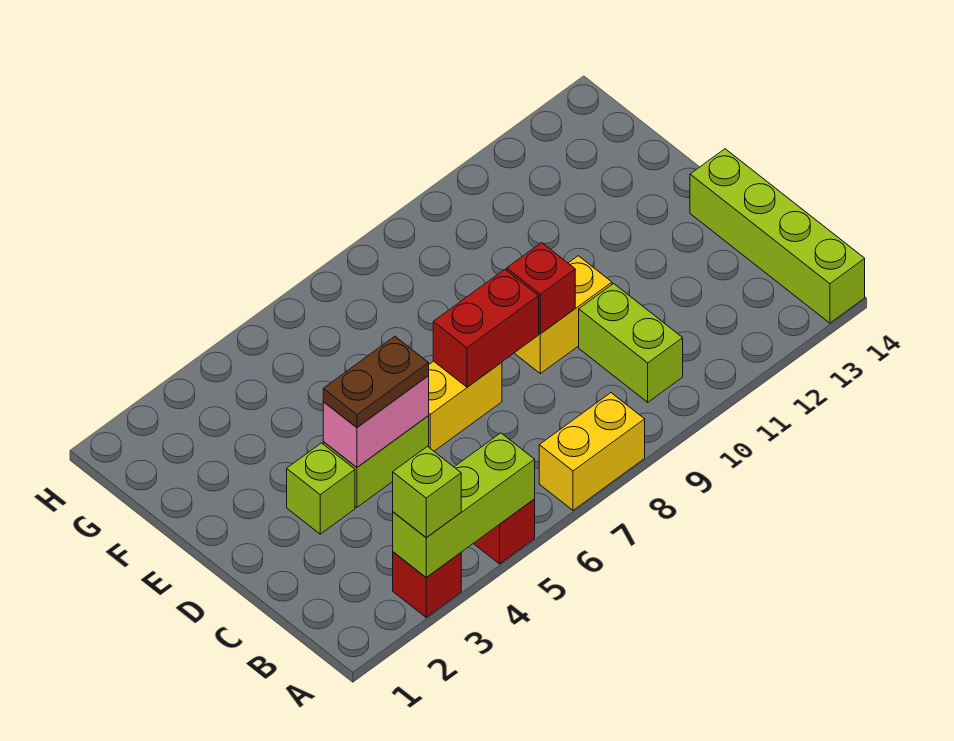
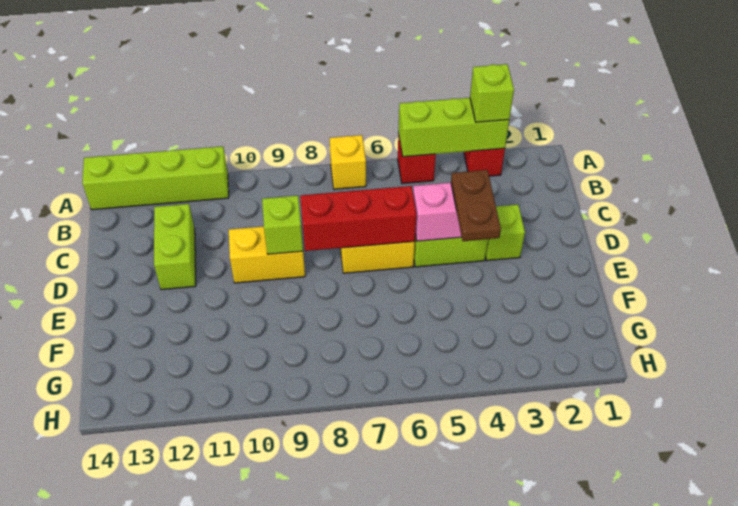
yellow brick A7:A8 level 1 -> yellow brick A7 level 1
lime brick A14:D14 level 1 -> lime brick A11:A14 level 1
lime brick B10:C10 level 1 -> lime brick C12:D12 level 1
brown plate D4:D5 level 3 -> brown plate D4:E4 level 3
red brick D7:D8 level 2 -> red brick D6:D8 level 2
red brick D9 level 2 -> lime brick D9 level 2

